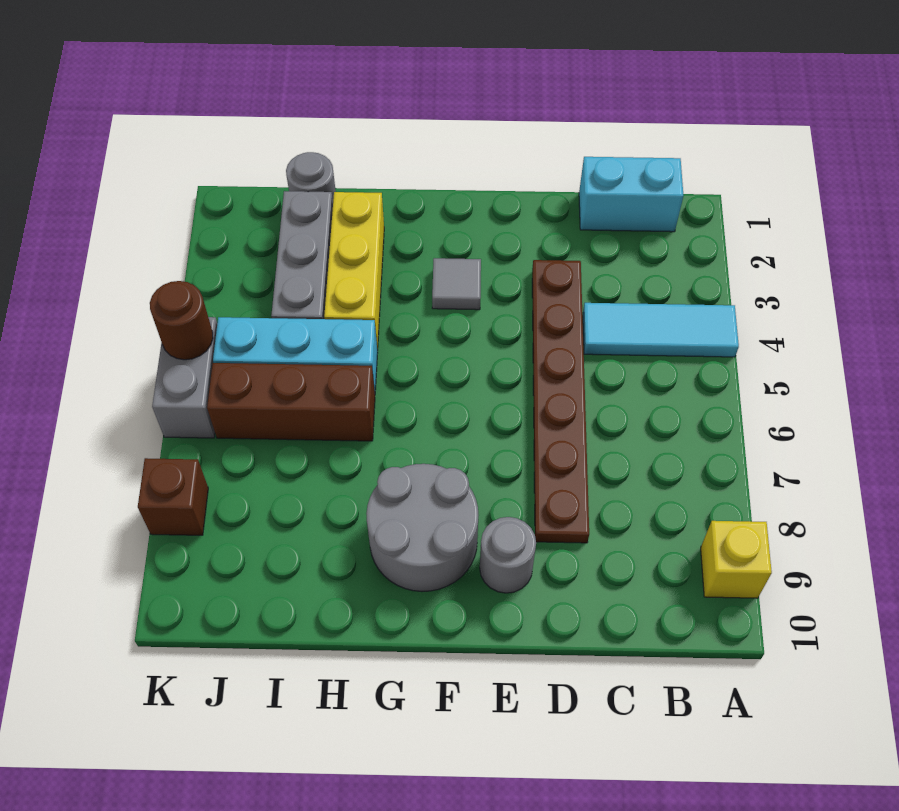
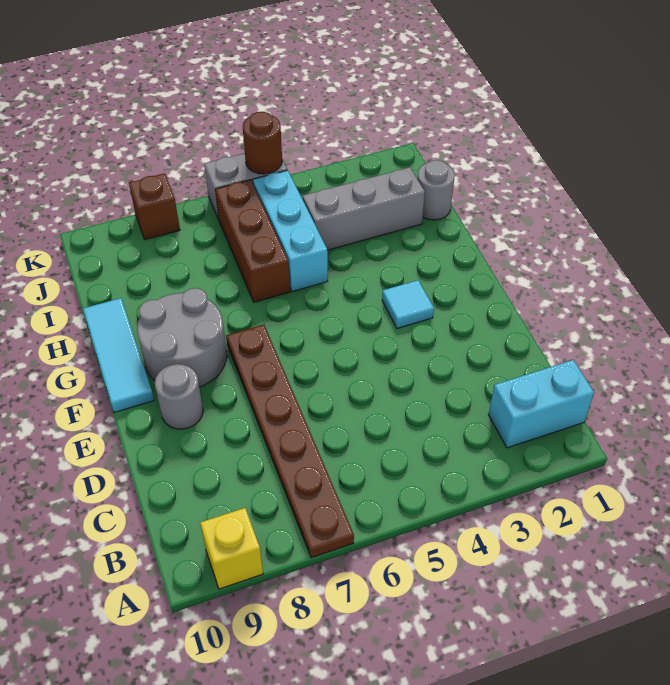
cyan tile A4:C4 level 1 -> cyan tile F10:H10 level 1
cyan brick B1:C1 level 1 -> cyan brick B1:B2 level 1
brown plate D3:D8 level 1 -> brown plate A7:F7 level 1
grey tile F3 level 1 -> cyan tile F3 level 1
yellow brick H2:H4 level 1 -> none

